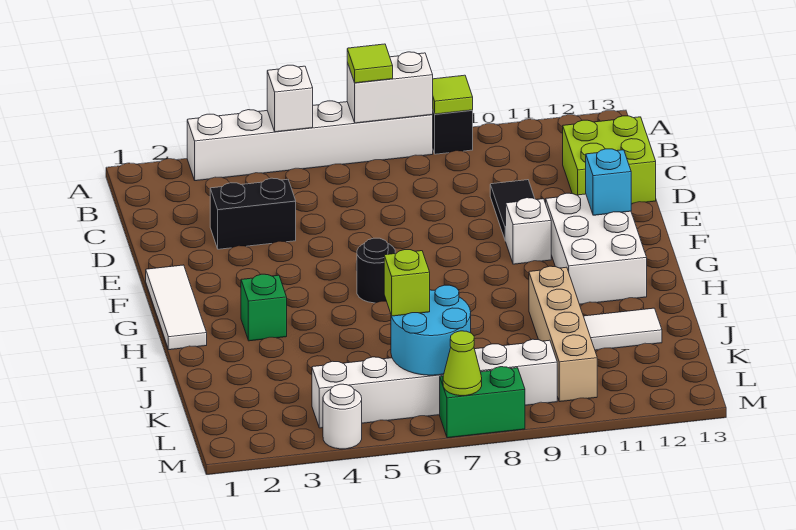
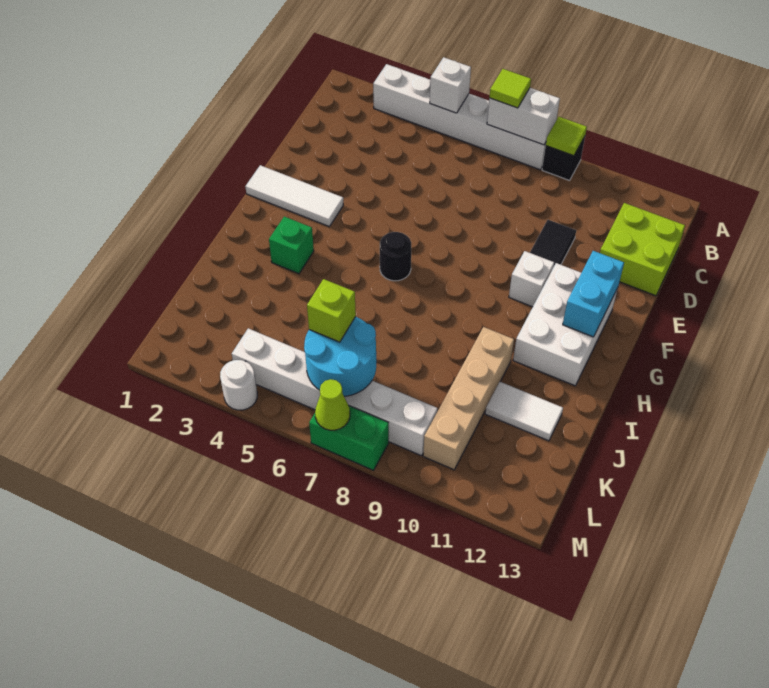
black brick D3:D4 level 1 -> none
white tile F1:H1 level 1 -> white tile F1:F3 level 1
cyan brick F12 level 2 -> cyan brick F12:G12 level 2

